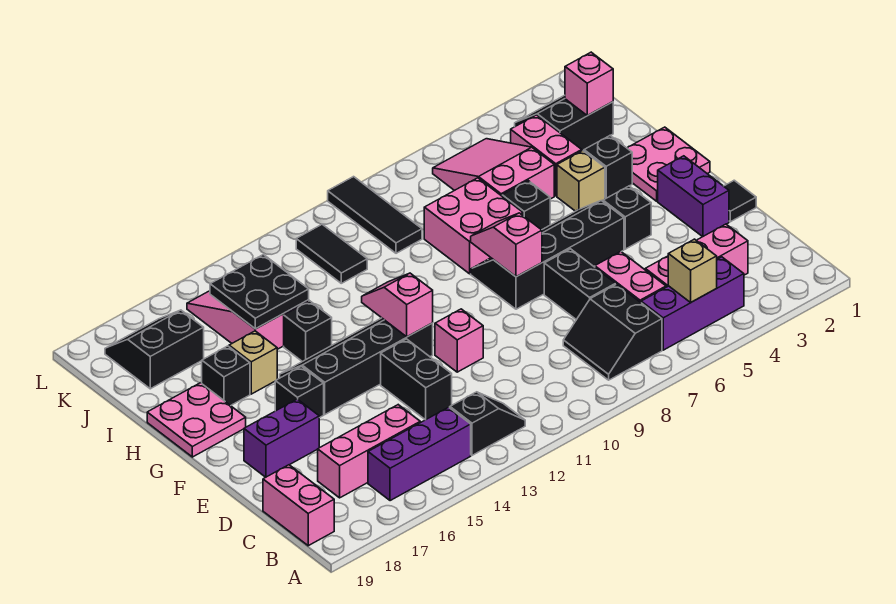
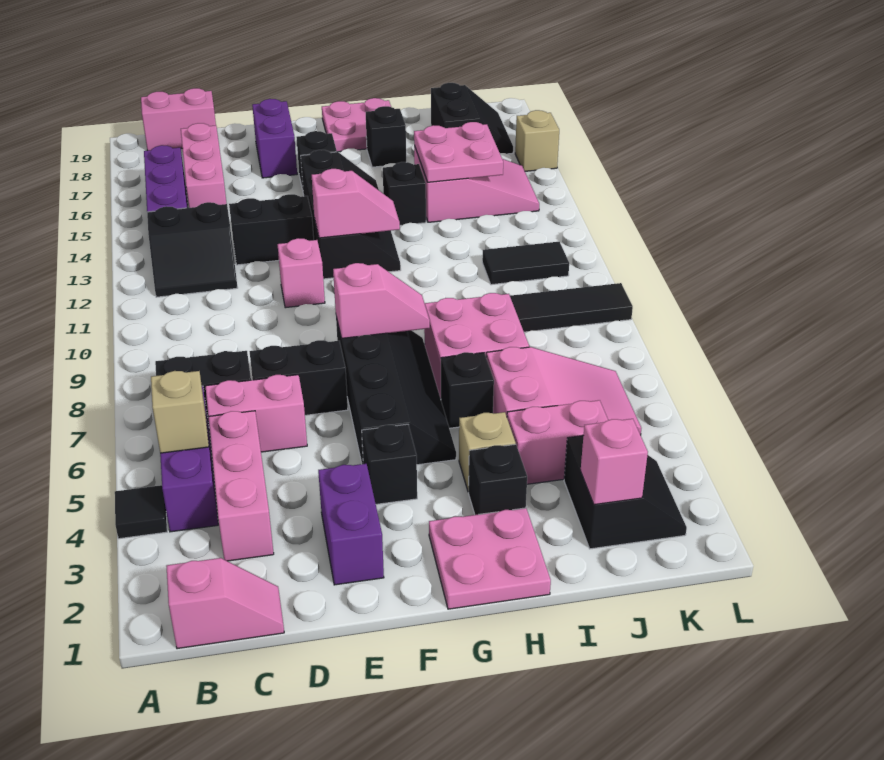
none -> pink slope B1:C1 level 1 top B
black slope B12:B13 level 1 top 13 -> black slope B12:C13 level 1 top 13
black tile E1 level 1 -> black tile A4 level 1
purple brick E2:F2 level 1 -> purple brick E2:E3 level 1
tan brick H16 level 1 -> tan brick L16 level 1
black plate I14:J15 level 2 -> pink plate I14:J15 level 2

